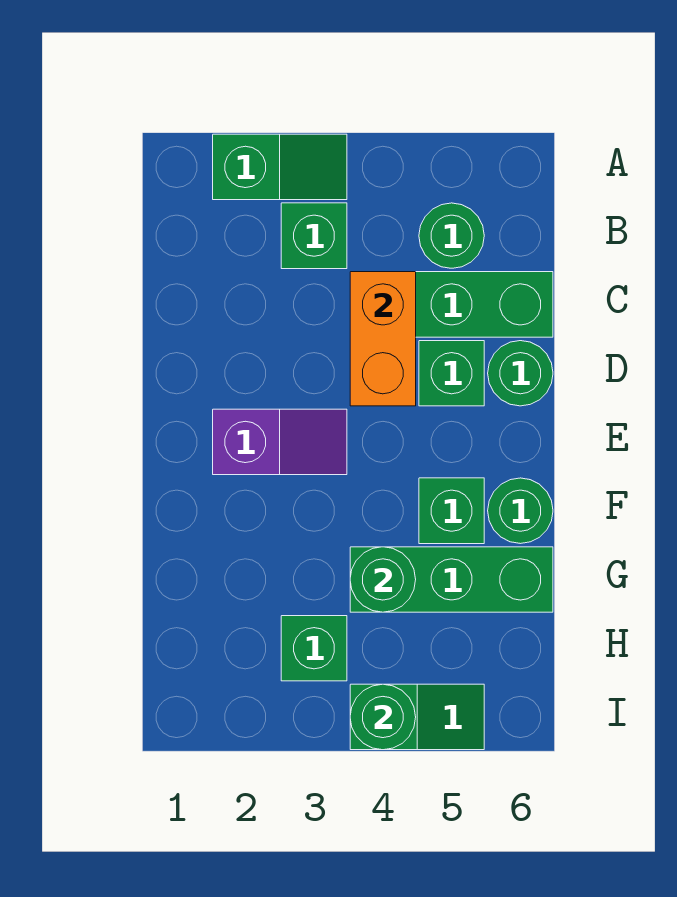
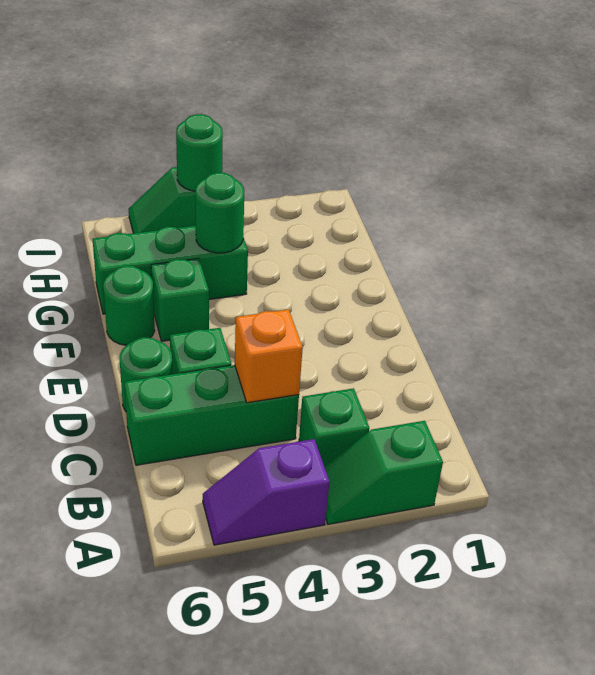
green round brick B5 level 1 -> none
orange brick C4:D4 level 2 -> orange brick C4 level 2
purple slope E2:E3 level 1 top 2 -> purple slope A4:A5 level 1 top 4
green brick H3 level 1 -> none

